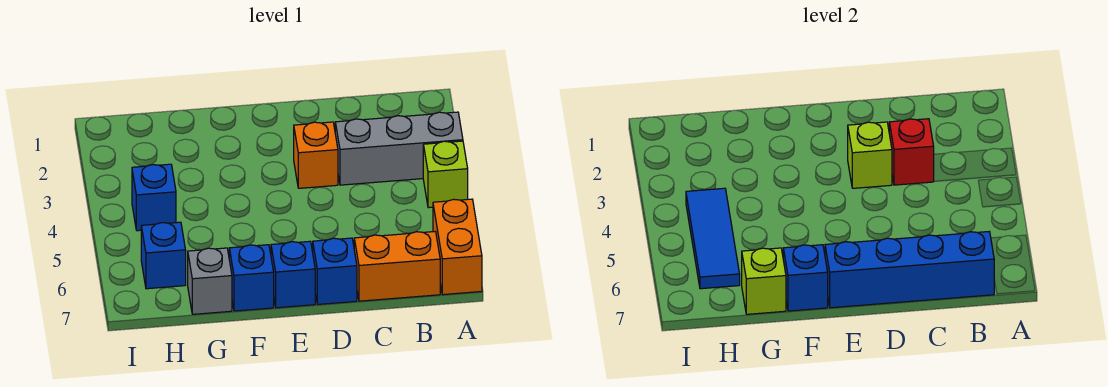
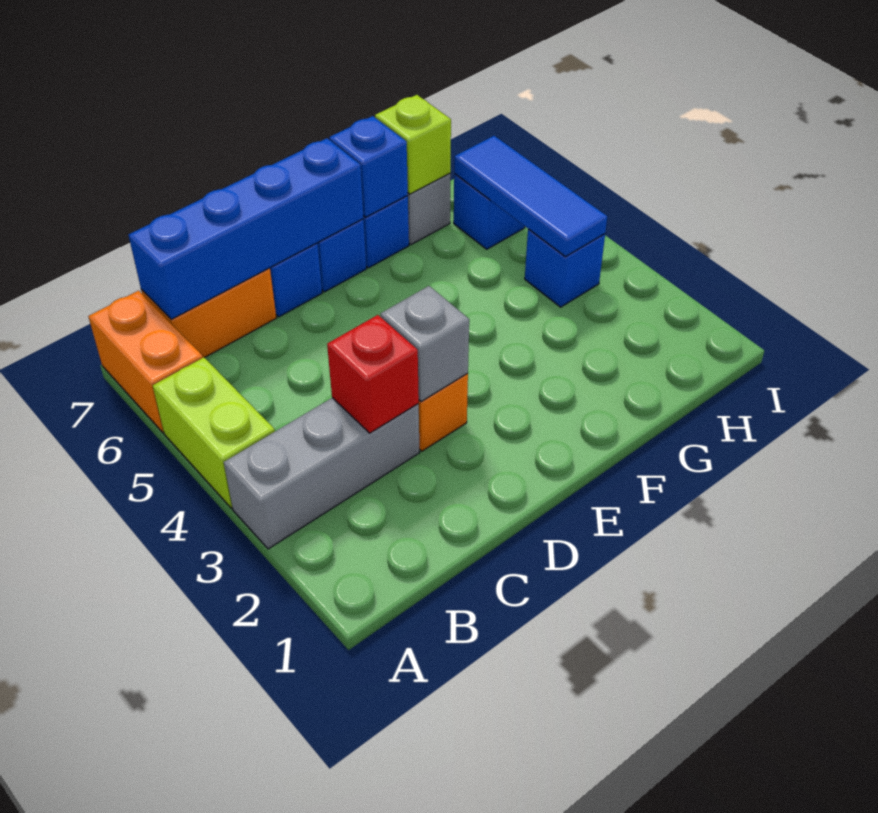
lime brick A4 level 1 -> lime brick A4:A5 level 1
lime brick D3 level 2 -> grey brick D3 level 2

